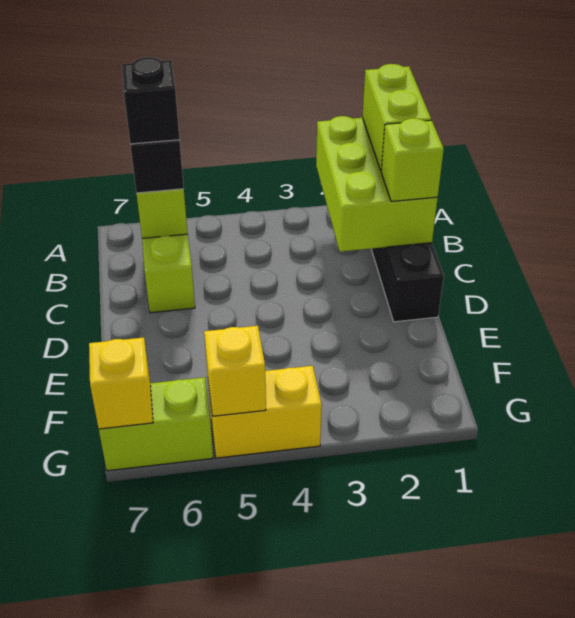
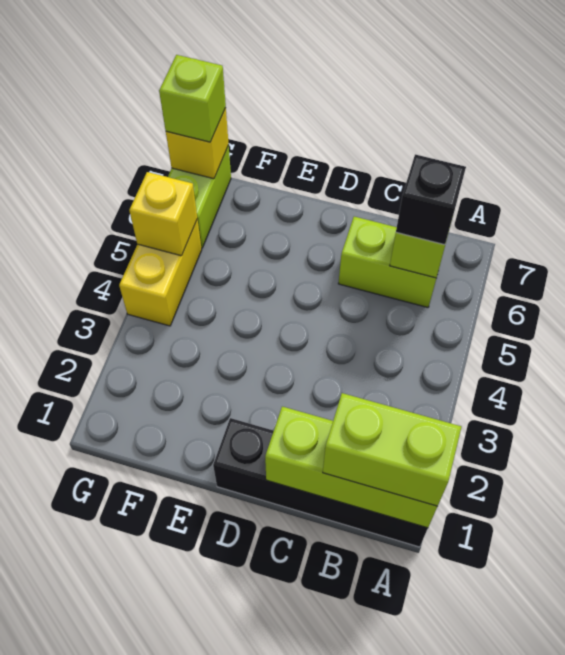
lime brick A1:C2 level 2 -> lime brick A1:C1 level 2
black brick B6 level 4 -> none
lime brick C1 level 3 -> lime brick G7 level 3

